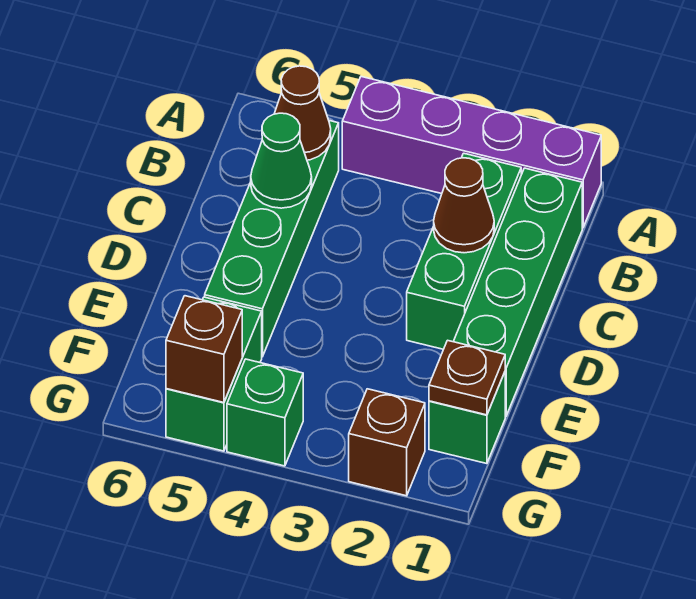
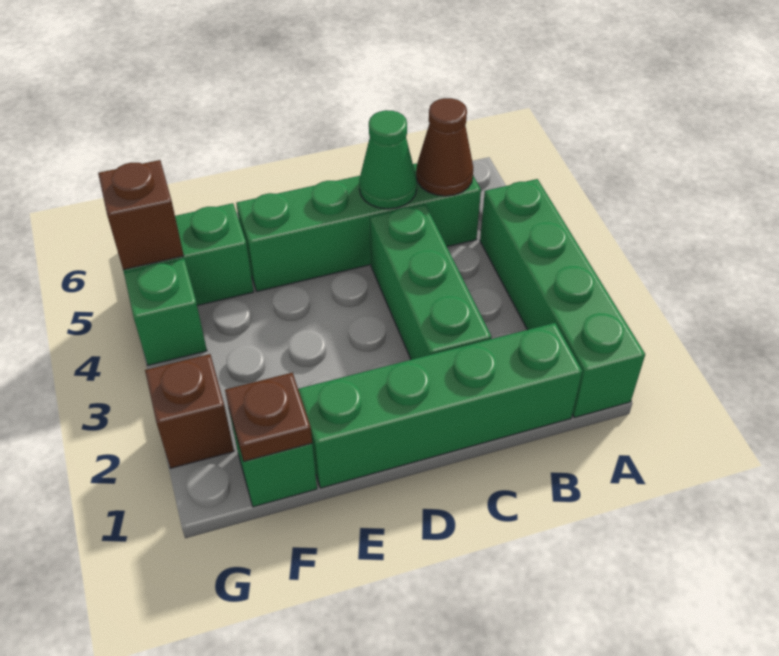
purple brick A1:A4 level 1 -> green brick A1:A4 level 1
green brick B2:D2 level 1 -> green brick C2:C4 level 1
brown cone C2 level 2 -> none

